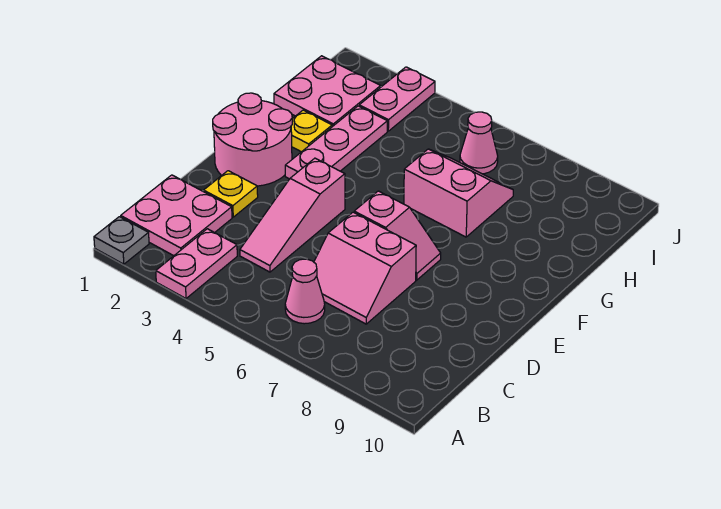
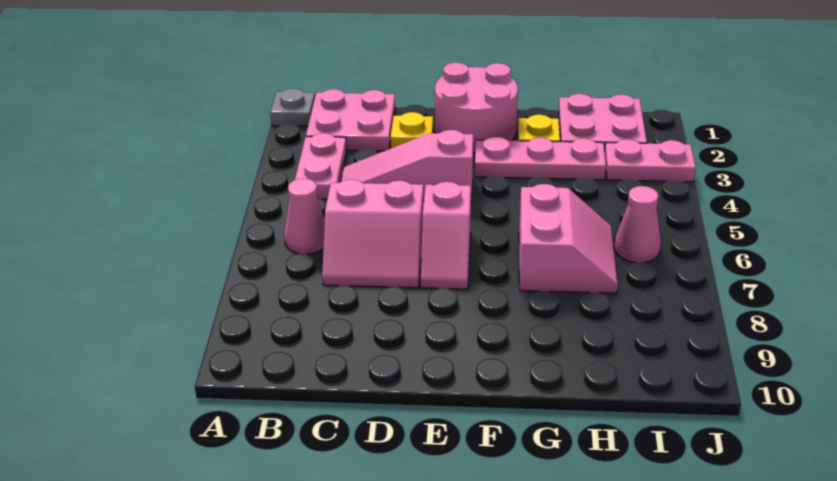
pink plate A3:B3 level 1 -> pink plate B3:B4 level 1
pink slope C6:D7 level 1 top D -> pink slope C6:D7 level 1 top 6

